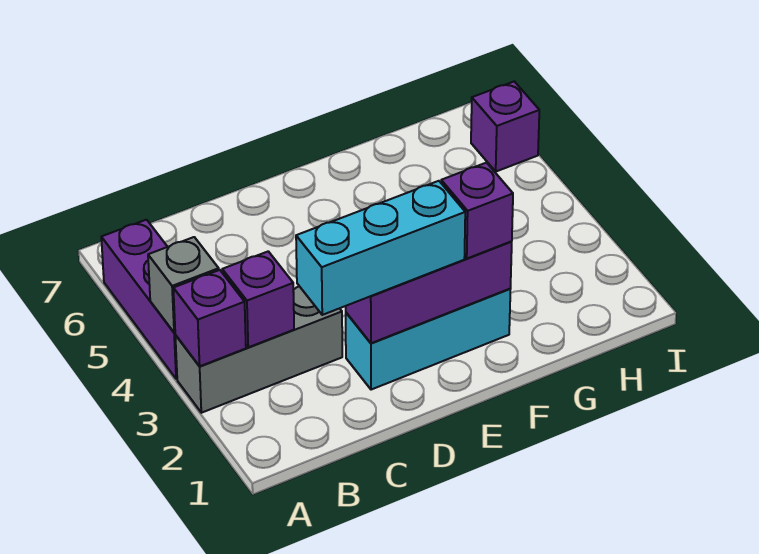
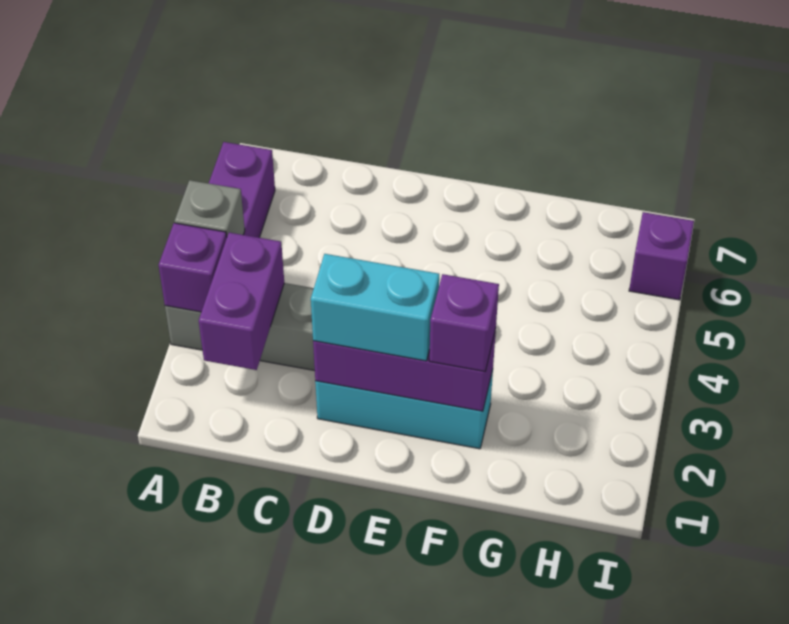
purple brick B3 level 2 -> purple brick B2:B3 level 2
cyan brick C2:E2 level 3 -> cyan brick D2:E2 level 3

